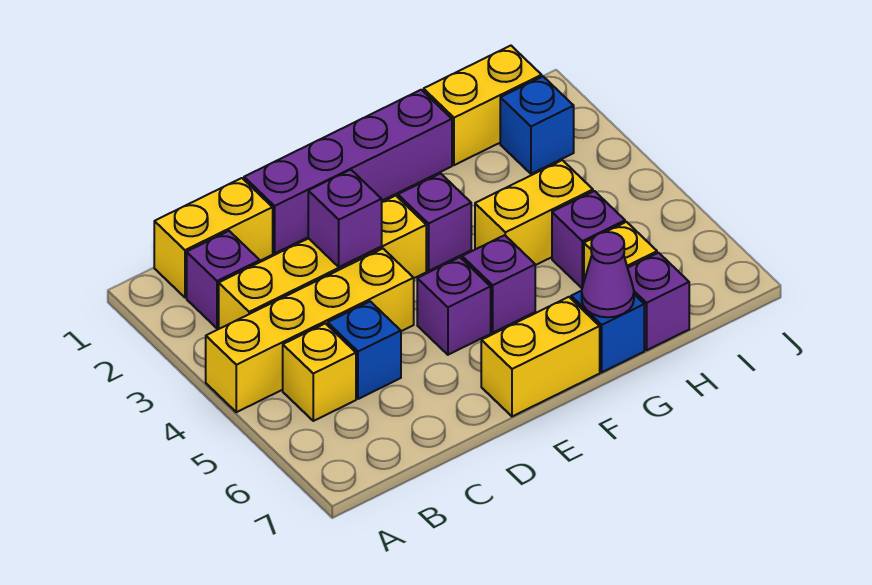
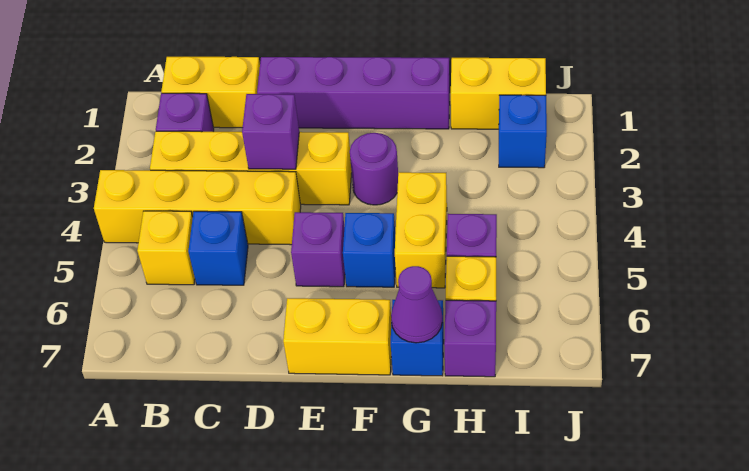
purple brick F3 level 1 -> purple round brick F3 level 1
purple brick F5 level 1 -> blue brick F5 level 1
yellow brick G4:H4 level 1 -> yellow brick G4:G5 level 1

